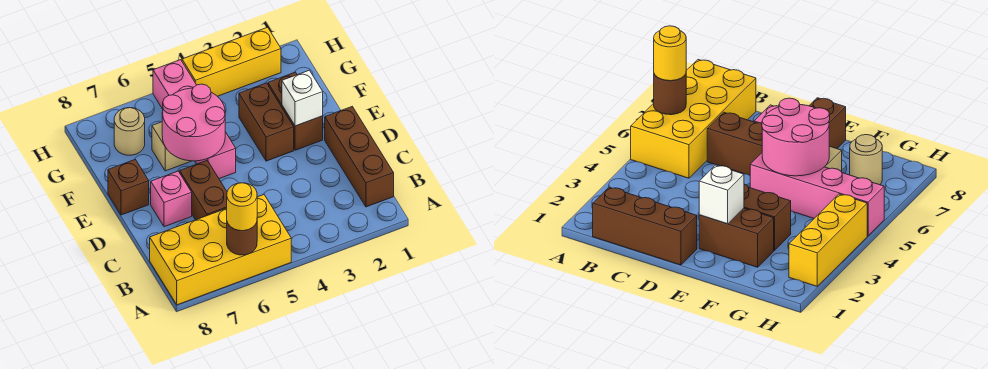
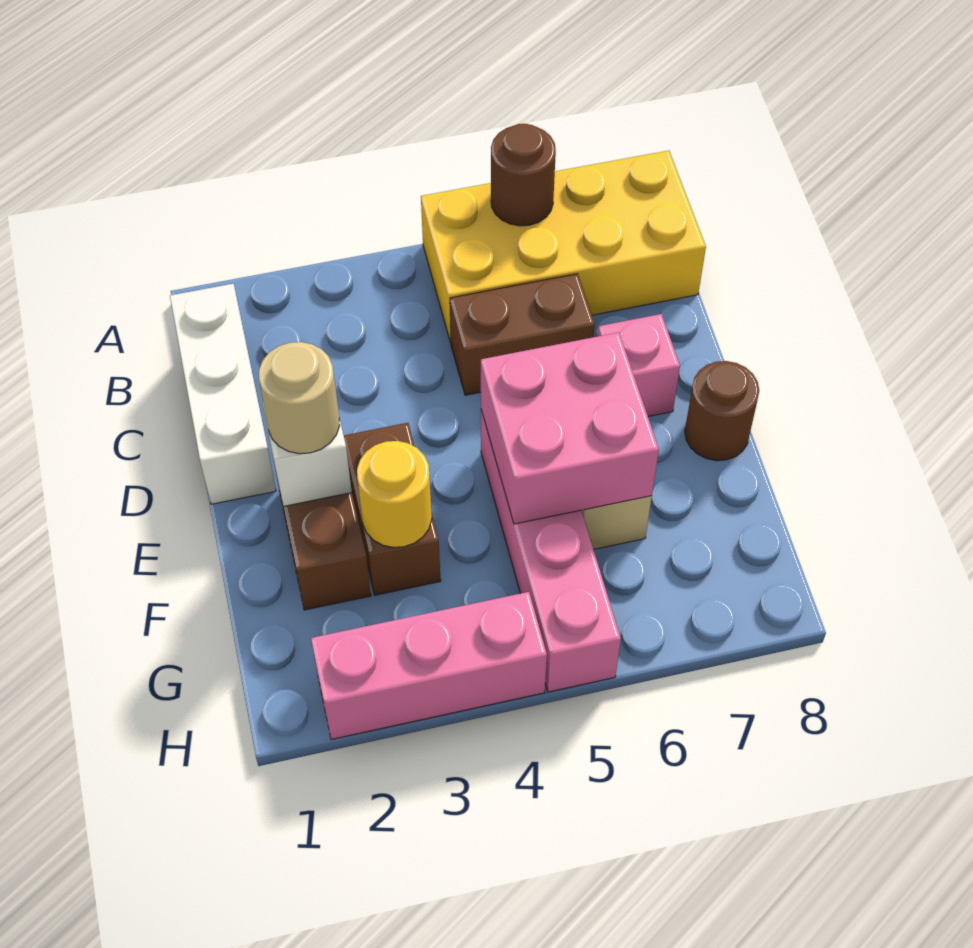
yellow round brick A6 level 3 -> yellow round brick F3 level 2
brown brick B1:D1 level 1 -> white brick B1:D1 level 1
brown brick C6:D6 level 1 -> brown brick C5:C6 level 1
pink round brick E5:F6 level 2 -> pink brick E5:F6 level 2
brown brick E8 level 1 -> brown round brick E8 level 1
tan round brick G7 level 1 -> tan round brick E2 level 3
yellow brick H2:H4 level 1 -> pink brick H2:H4 level 1

